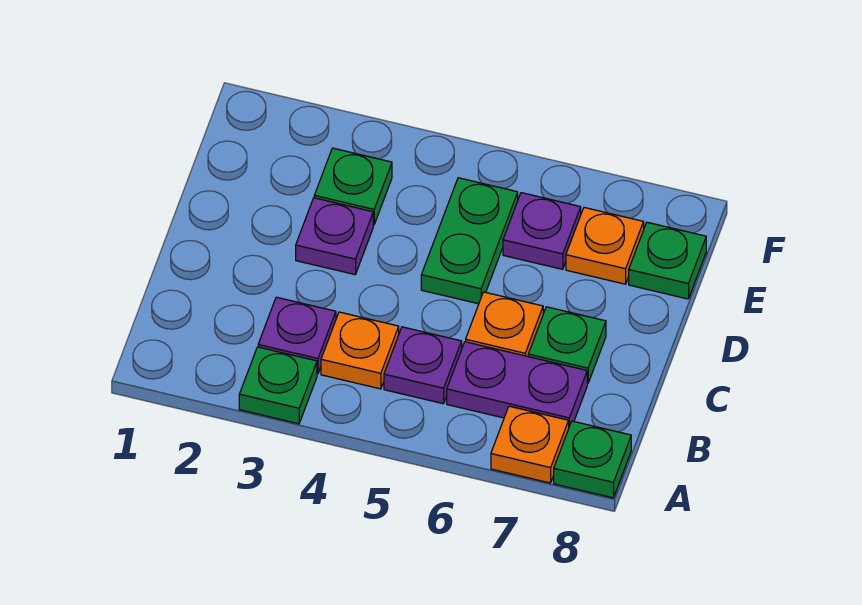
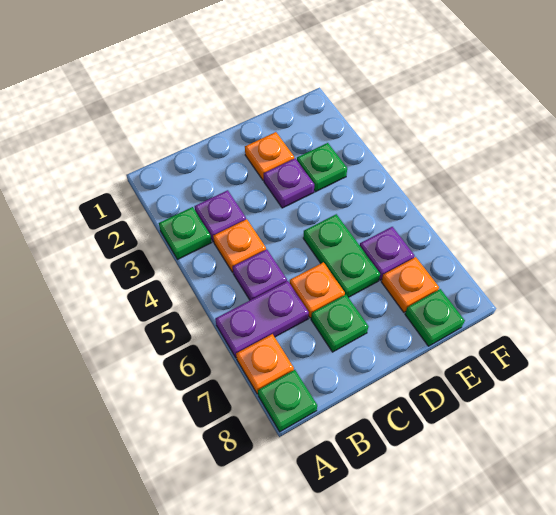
purple plate B6:B7 level 1 -> purple plate A6:B6 level 1
none -> orange plate D2 level 1
green plate D5:E5 level 1 -> green plate D5:D6 level 1

